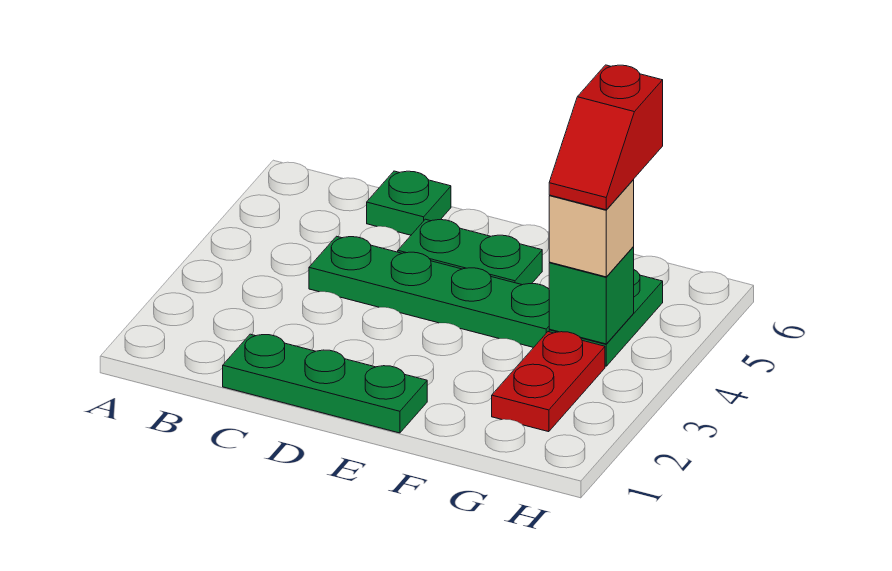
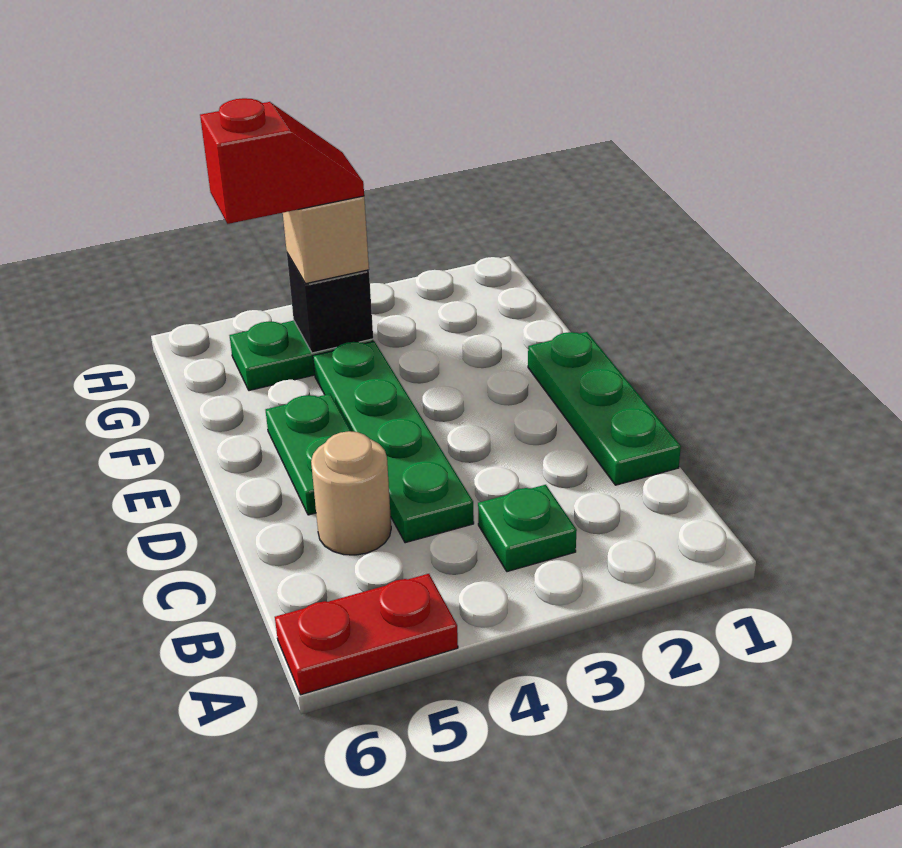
none -> tan round brick C5 level 1
green plate C6 level 1 -> green plate B3 level 1
red plate G2:G3 level 1 -> red plate A5:A6 level 1
green brick G4 level 2 -> black brick G4 level 2

